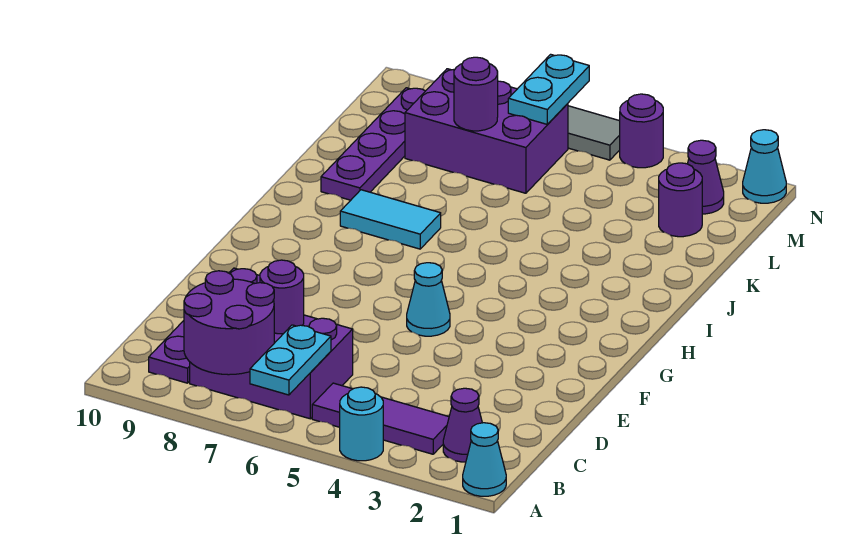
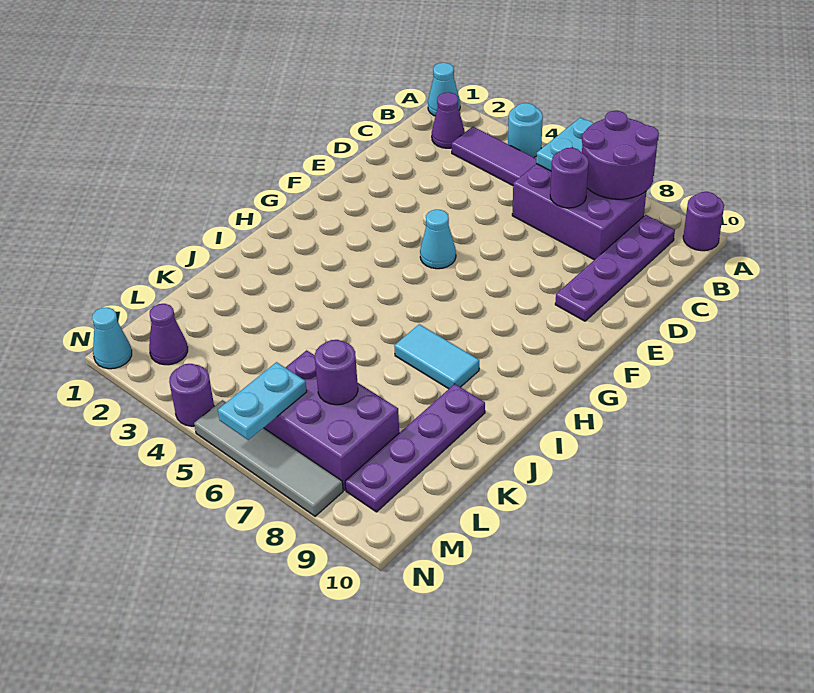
purple round brick L2 level 1 -> purple round brick A10 level 1

